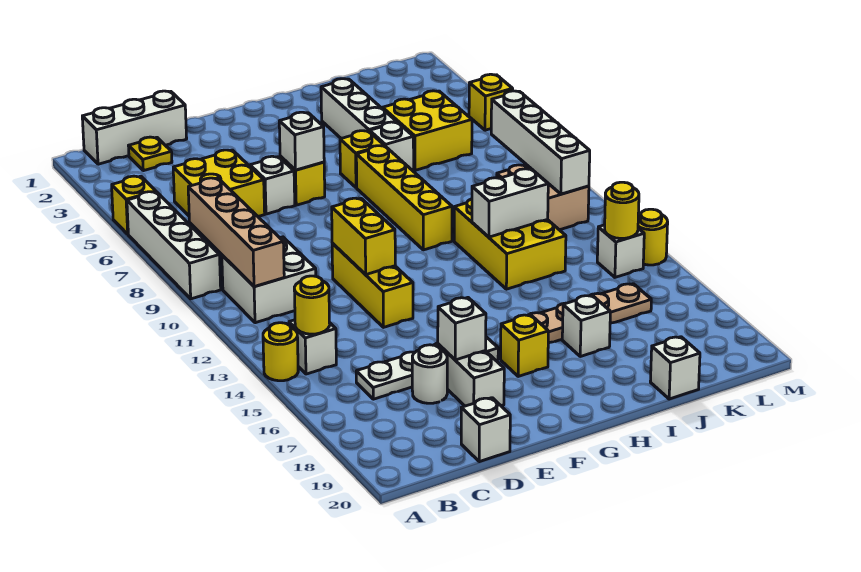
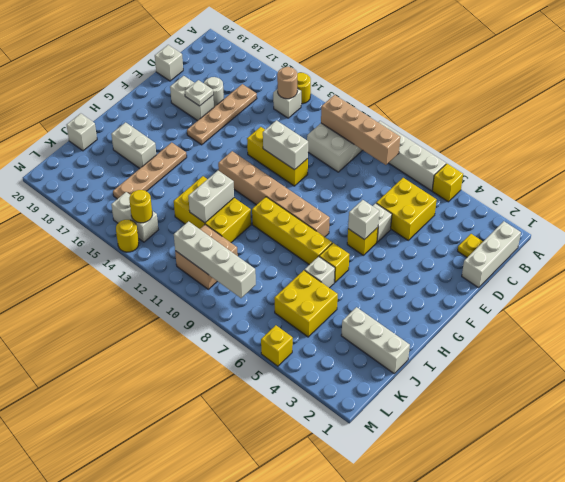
yellow round brick B14 level 2 -> tan round brick B14 level 2
white plate C16:F16 level 1 -> tan plate C16:F16 level 1
yellow brick E11:E12 level 2 -> white brick E11:E12 level 2
white brick E17 level 2 -> white plate E17 level 2
none -> tan brick G8:G13 level 1
yellow brick G17 level 1 -> none
white brick I3:I5 level 1 -> white brick J1:J3 level 1
white brick I17 level 1 -> white brick I17:I18 level 1
white brick L14 level 1 -> white brick L14:L15 level 1

